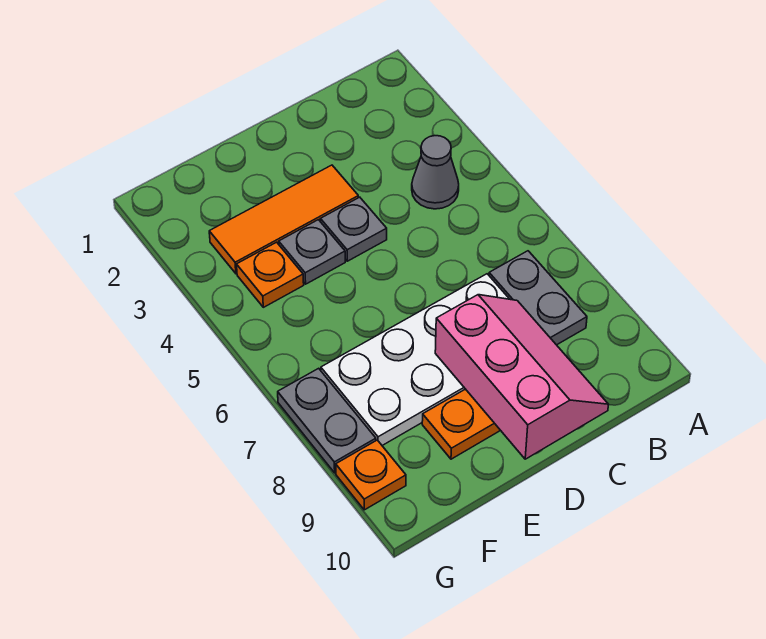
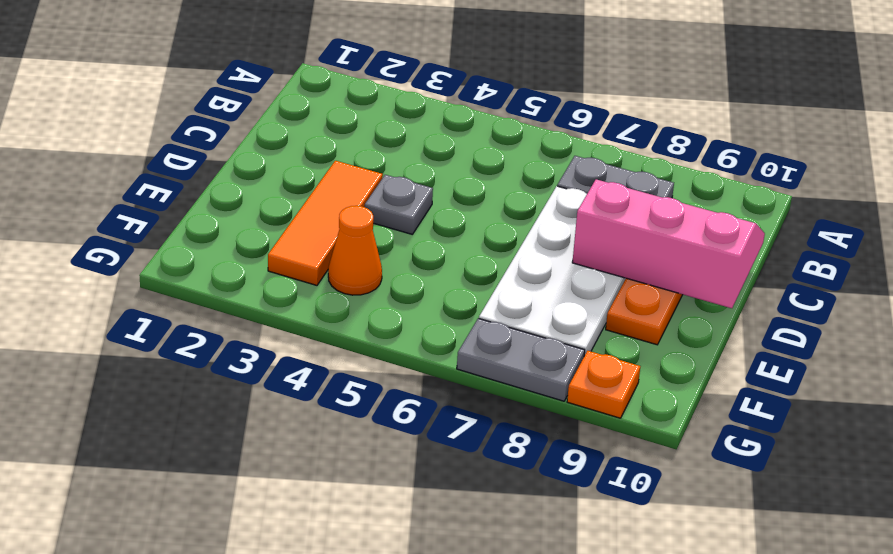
grey cone B4 level 1 -> none
grey plate E4 level 1 -> none
orange plate F4 level 1 -> orange cone F4 level 1

